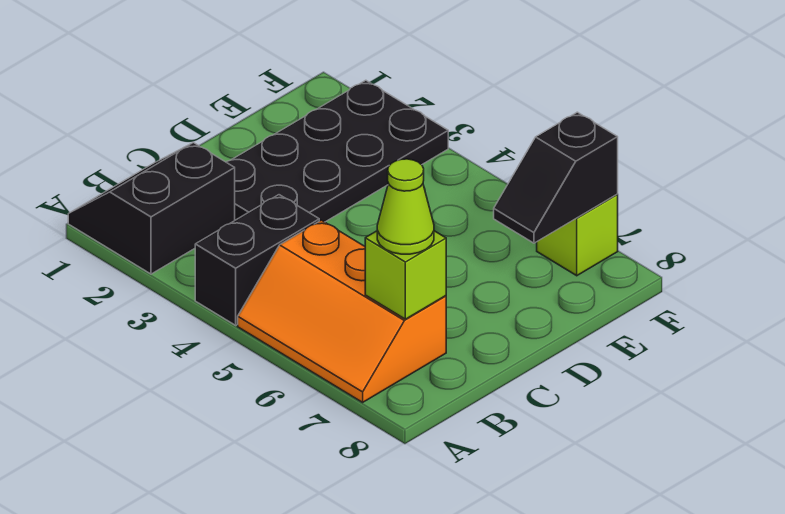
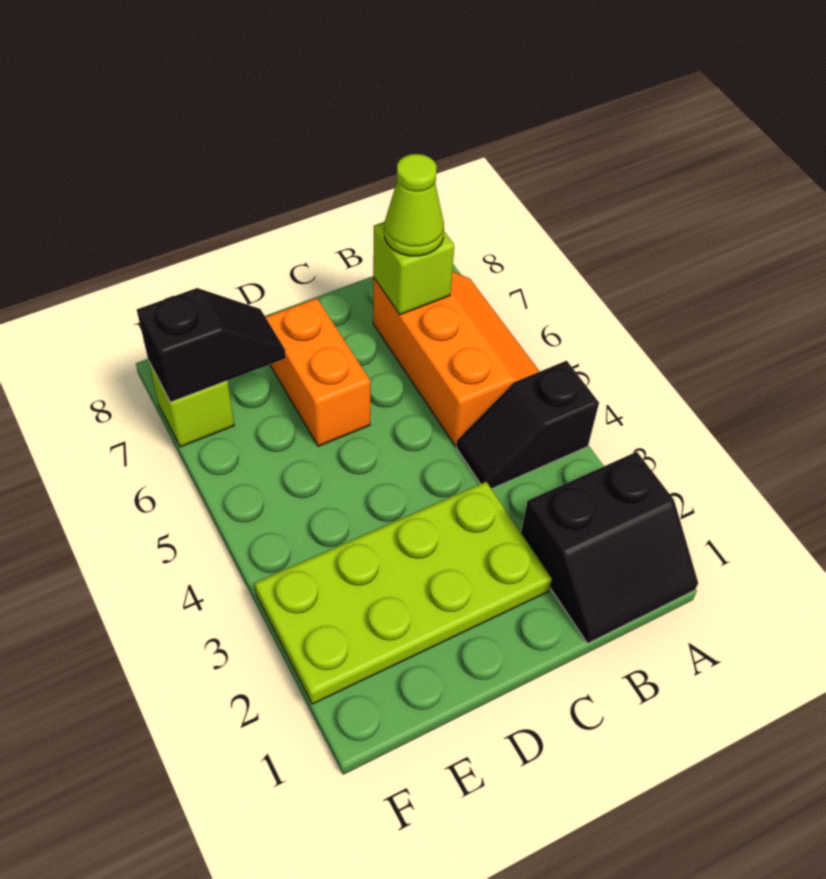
black brick A4:B4 level 1 -> black slope A4:B4 level 1 top A
black plate C2:F3 level 1 -> lime plate C2:F3 level 1
none -> orange brick D6:D7 level 1

